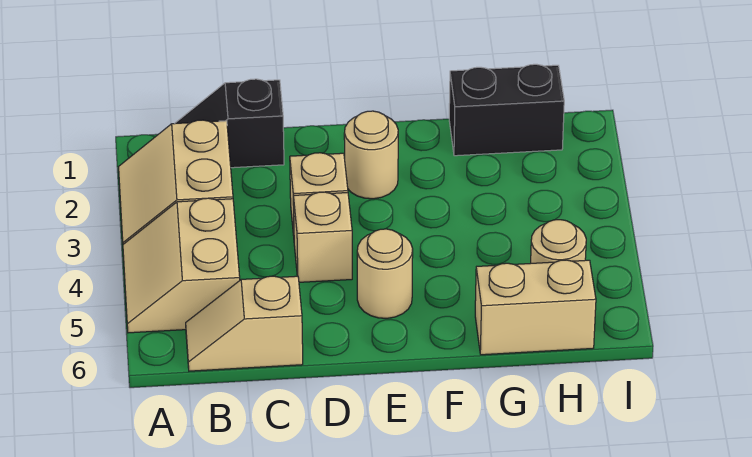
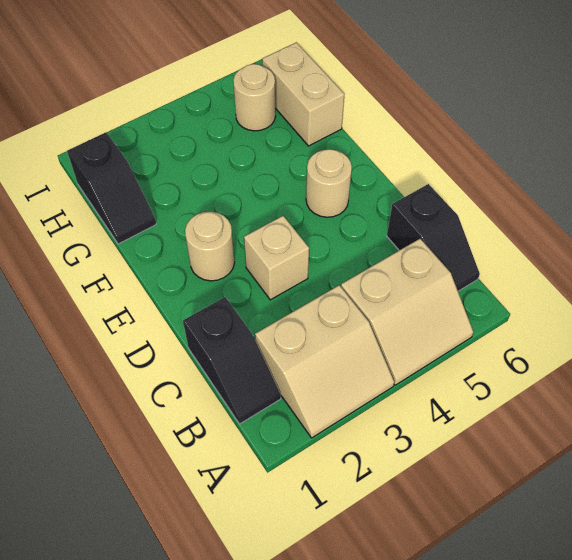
tan slope B6:C6 level 1 top C -> black slope B6:C6 level 1 top C
tan brick D4 level 1 -> none
black brick G1:H1 level 1 -> black slope G1:H1 level 1 top H

